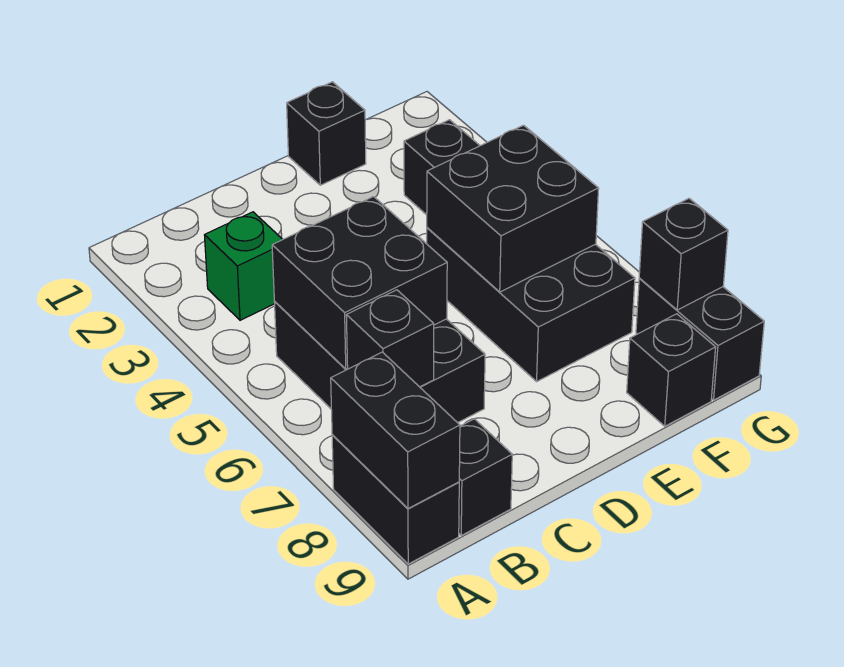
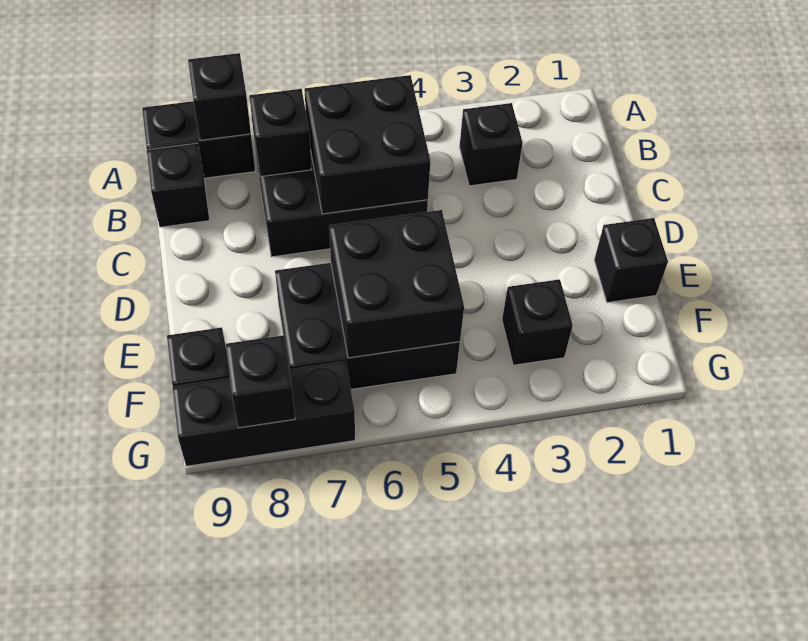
black brick A8:A9 level 2 -> black brick A8 level 2
green brick B3 level 1 -> black brick B3 level 1
black brick G8:G9 level 1 -> black brick G7:G9 level 1

